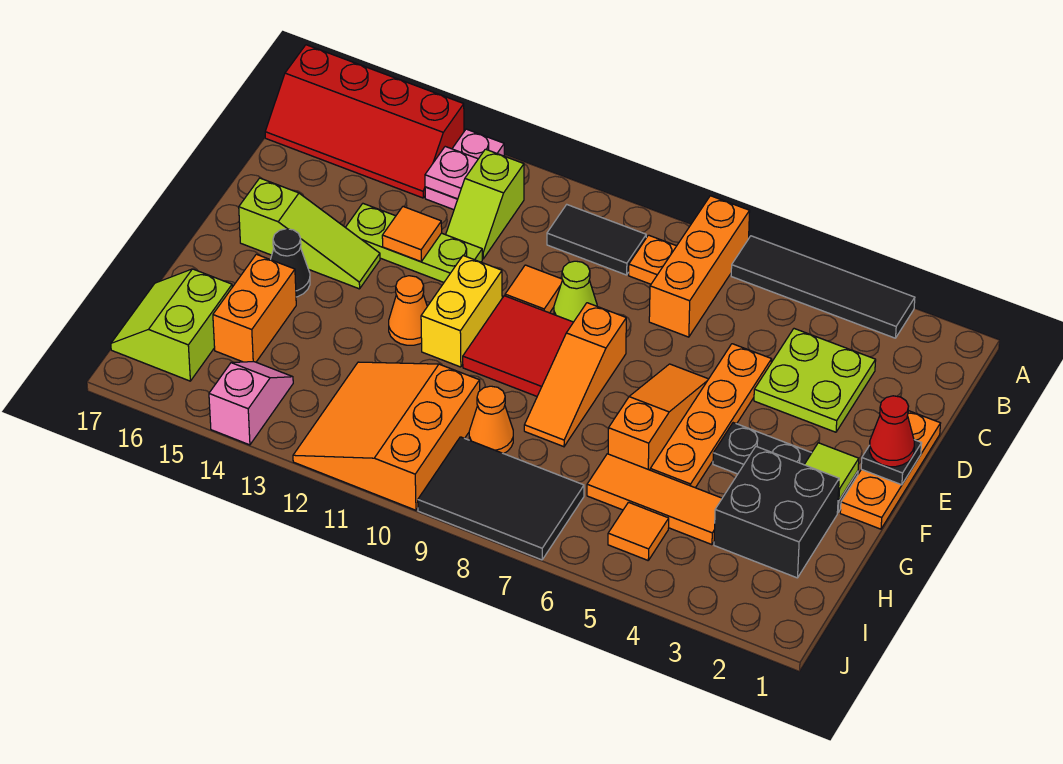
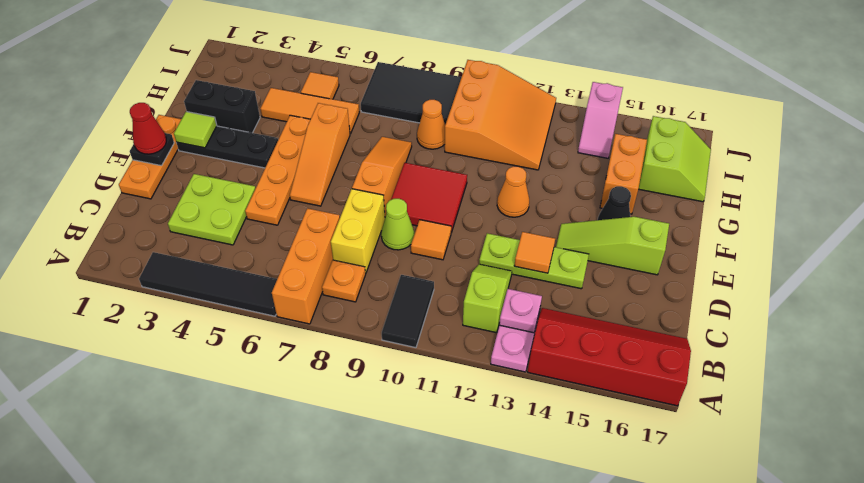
black tile B9:B10 level 1 -> black tile A10:B10 level 1
yellow brick E11:F11 level 1 -> yellow brick C8:D8 level 1
black brick G2:H3 level 1 -> black brick G2:G3 level 1

